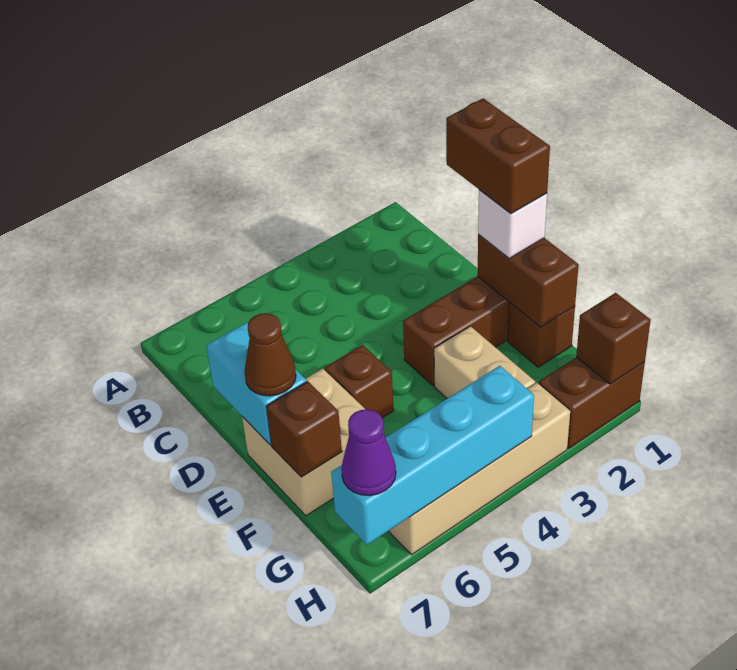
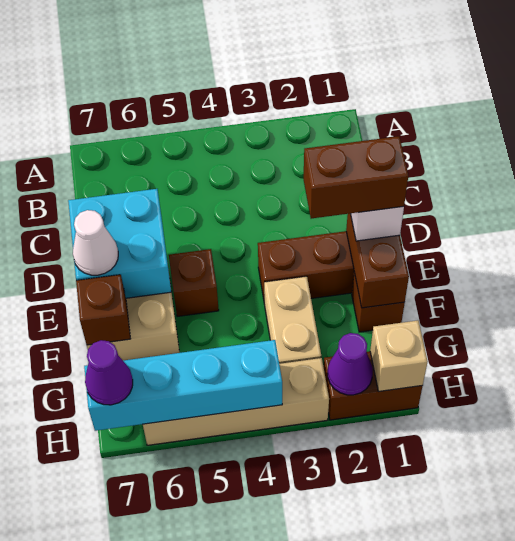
brown brick D1:E1 level 4 -> brown brick E1:E2 level 4
cyan brick D7:E7 level 2 -> cyan brick D6:E7 level 2
brown cone E7 level 3 -> white cone E7 level 3
brown brick H1 level 2 -> tan brick H1 level 2
none -> purple cone H2 level 2

